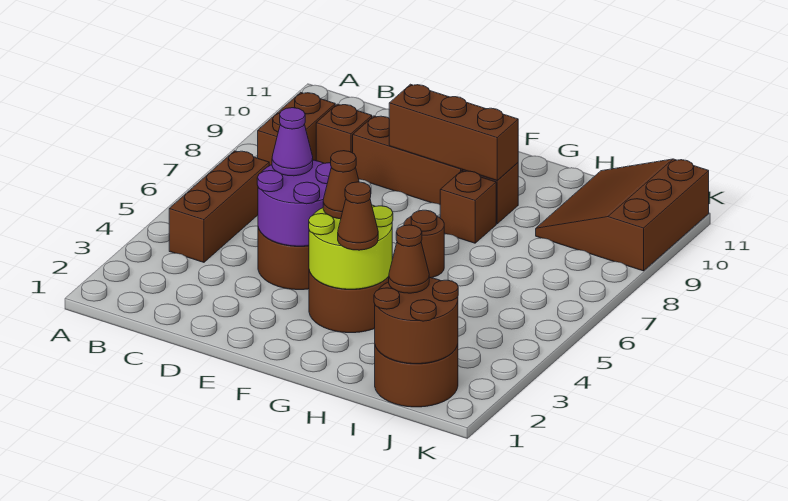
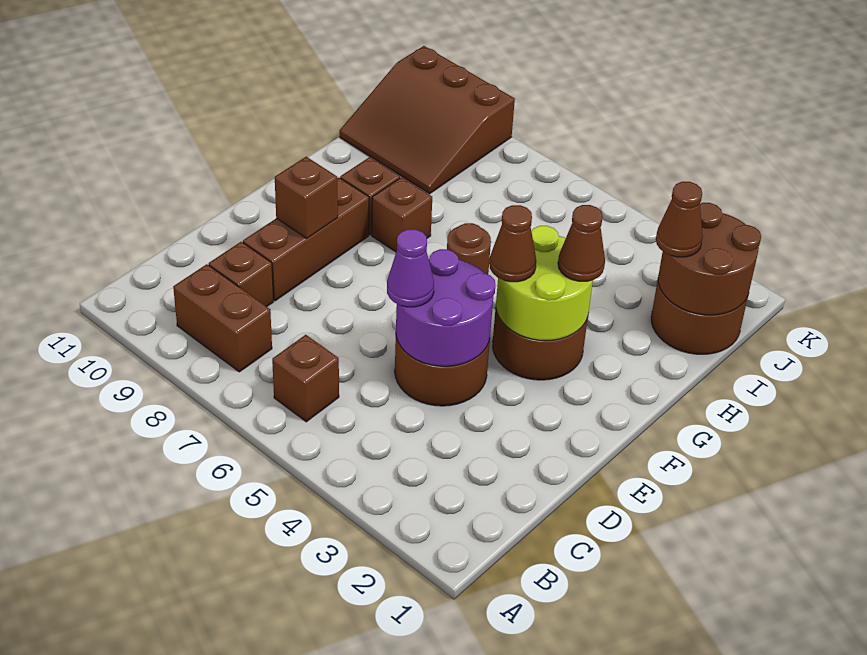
brown brick B4:B6 level 1 -> brown brick B6 level 1
brown brick E9:G9 level 2 -> brown brick E9 level 2

